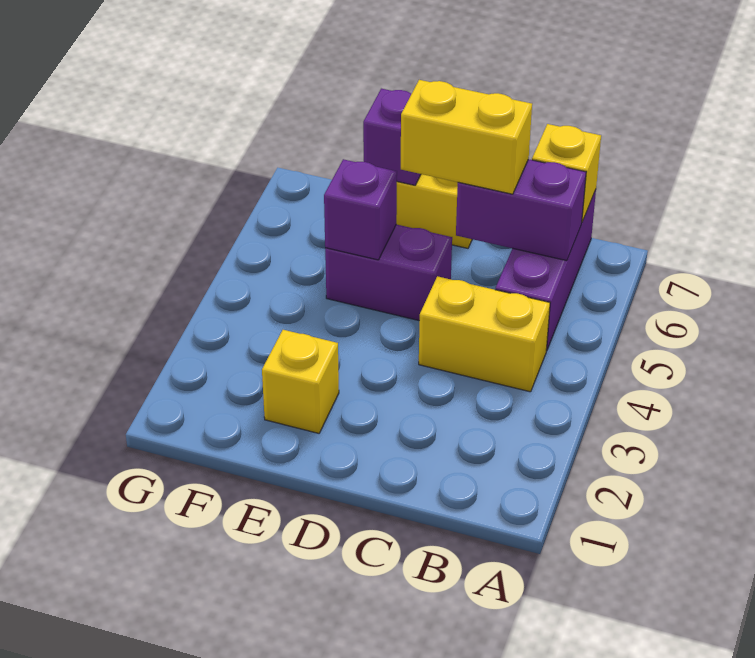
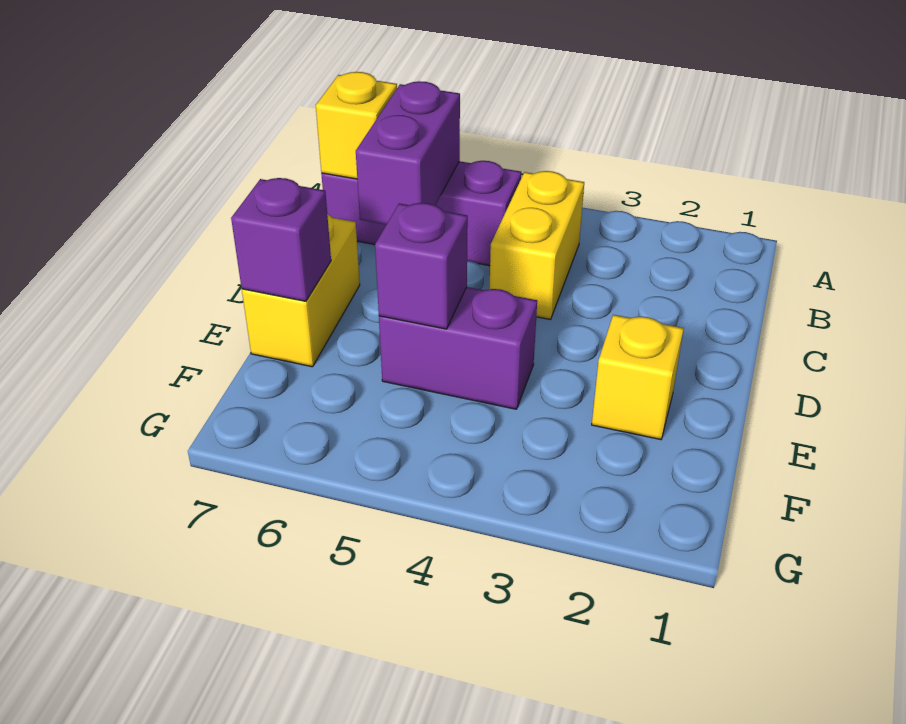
yellow brick C6:D6 level 3 -> none
purple brick D5:E5 level 1 -> purple brick E4:E5 level 1

